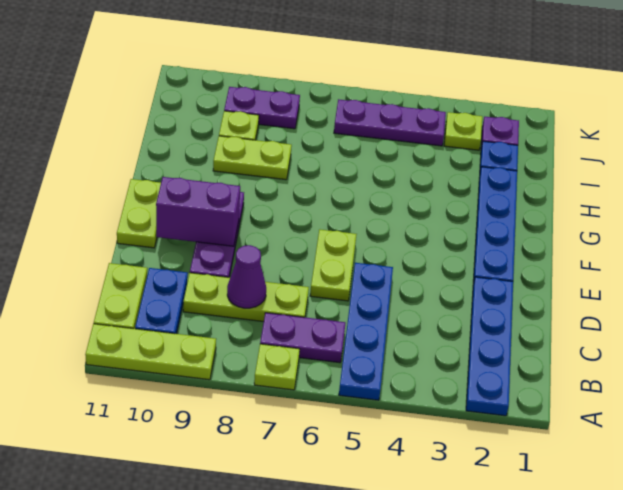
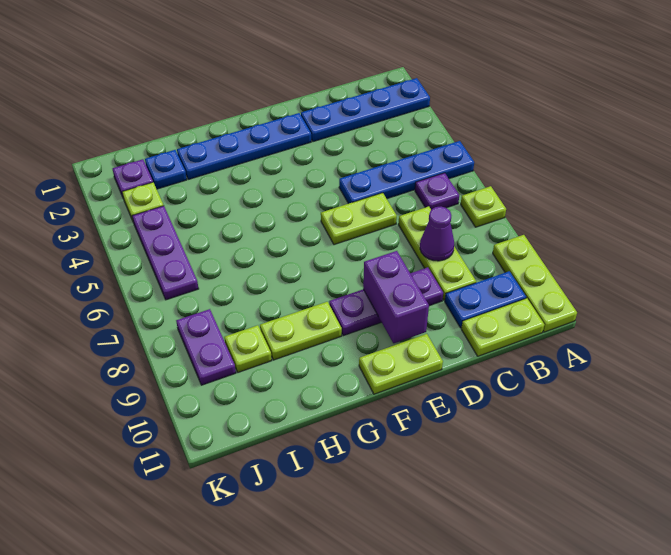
purple plate B6:B7 level 1 -> purple plate B6 level 1
lime plate H8:H9 level 1 -> lime plate G9:H9 level 1

